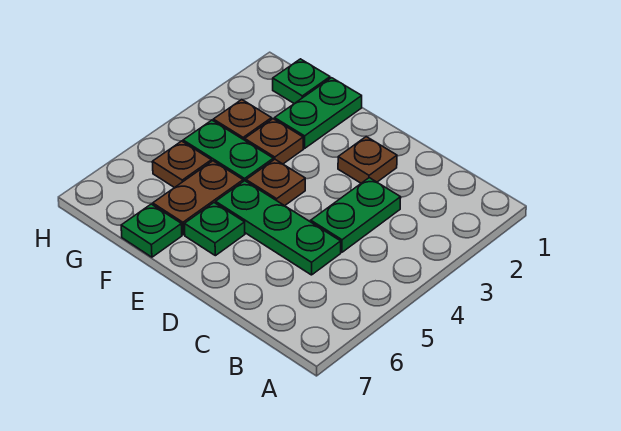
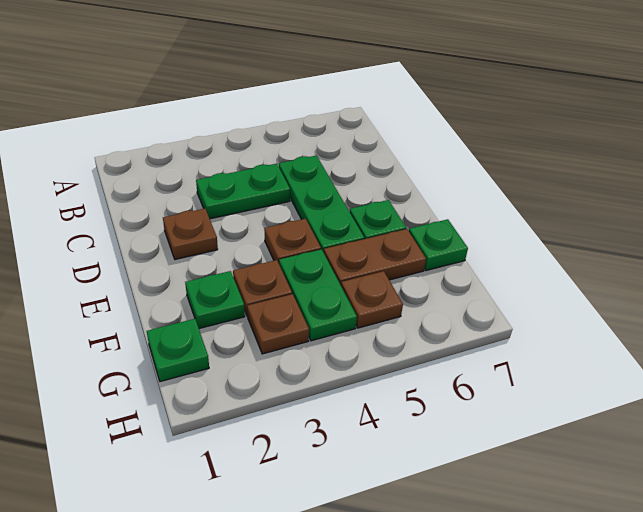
green plate F1:F2 level 1 -> green plate F2 level 1

